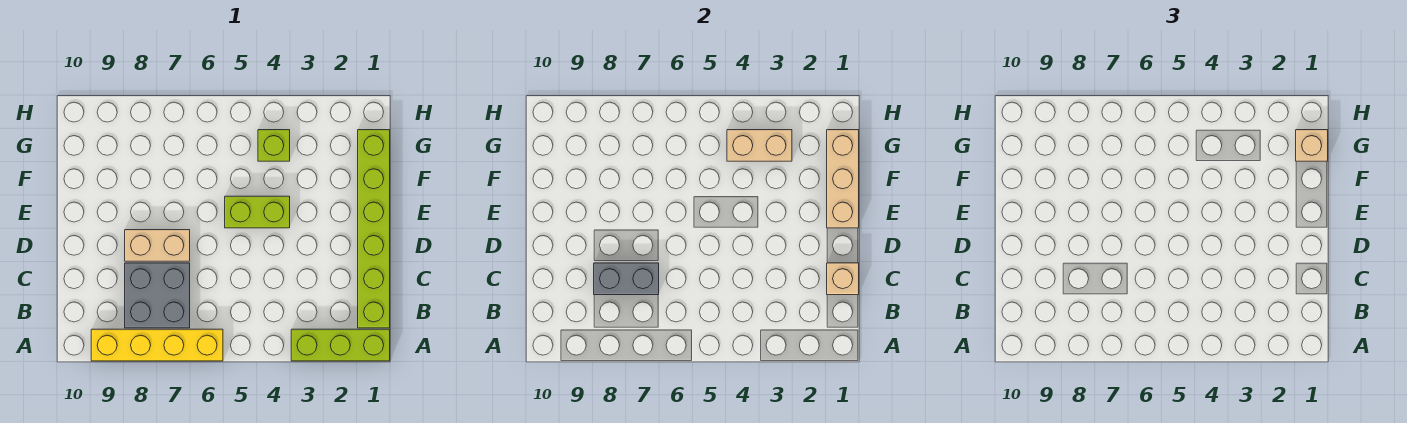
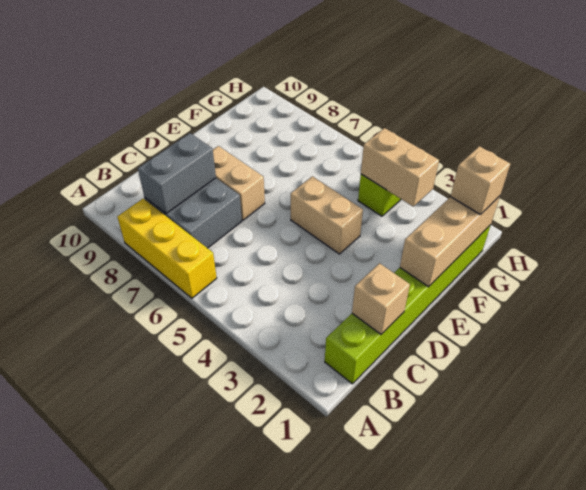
lime brick A1:A3 level 1 -> none
yellow brick A6:A9 level 1 -> yellow brick A6:A8 level 1
grey brick C7:C8 level 2 -> grey brick B8:C8 level 2
lime brick E4:E5 level 1 -> tan brick E4:E5 level 1

